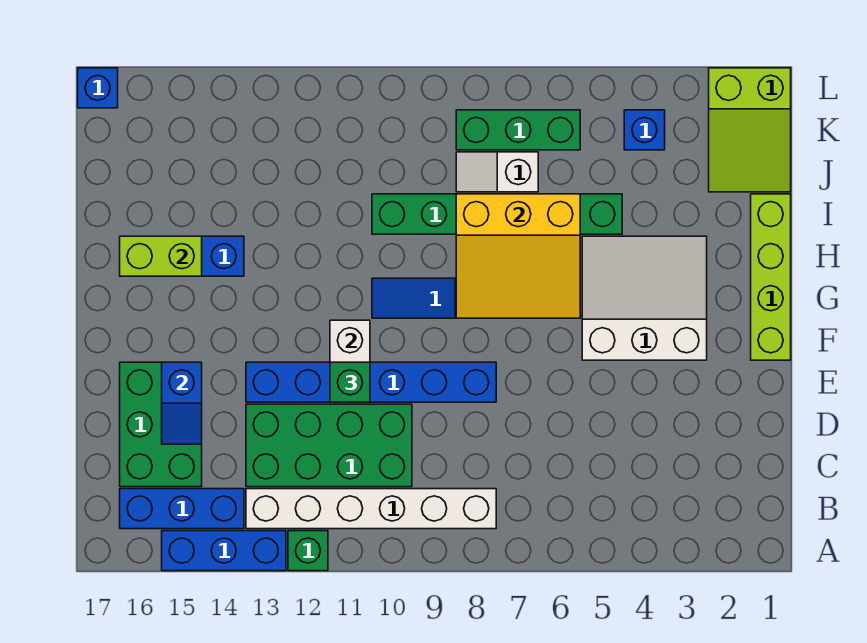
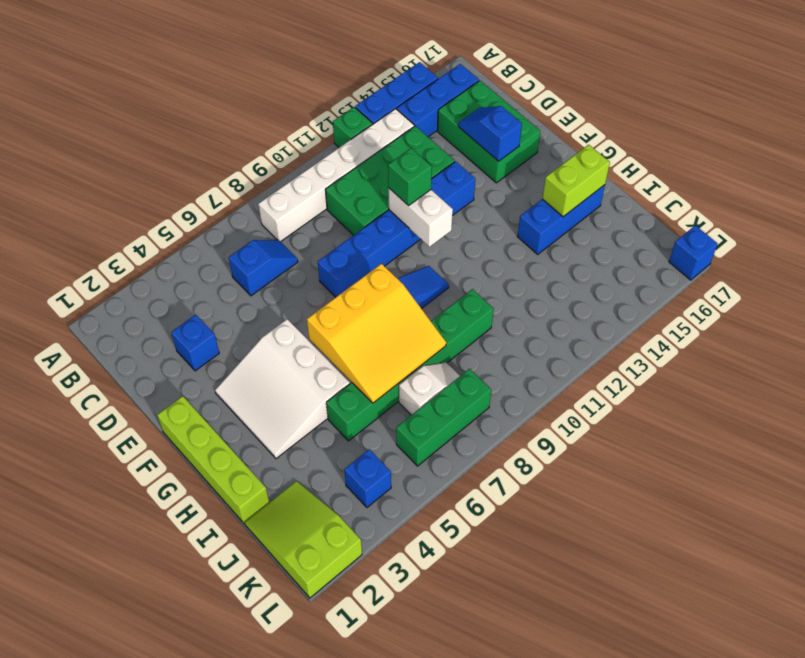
none -> blue slope C6:C7 level 1 top 6
none -> blue brick D3 level 1
white slope F3:H5 level 1 top F -> white slope F3:H5 level 1 top 5
yellow slope G6:I8 level 2 top I -> yellow slope G6:I8 level 2 top G

